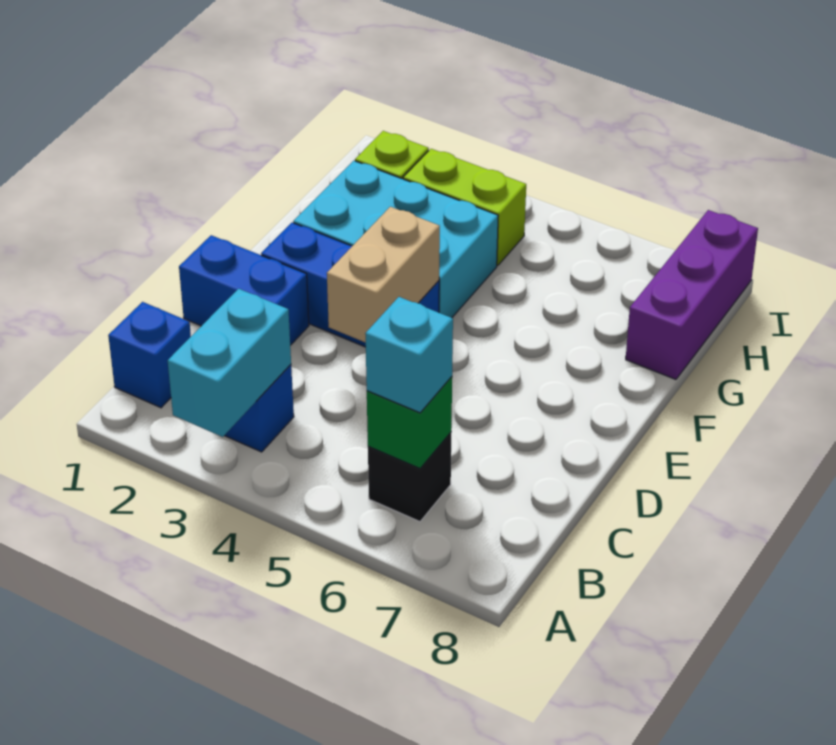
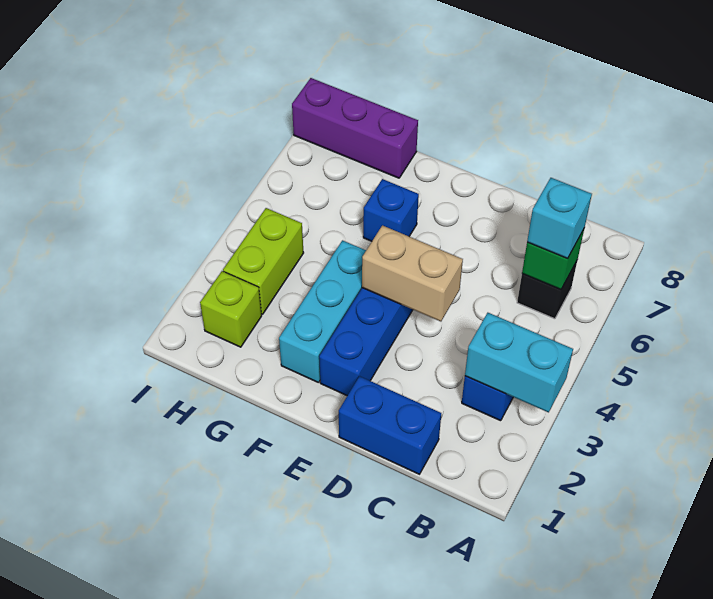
blue brick B1 level 1 -> blue brick F6 level 1
blue brick D1:D2 level 1 -> blue brick C1:D1 level 1
cyan brick F2:G4 level 1 -> cyan brick F2:F4 level 1

